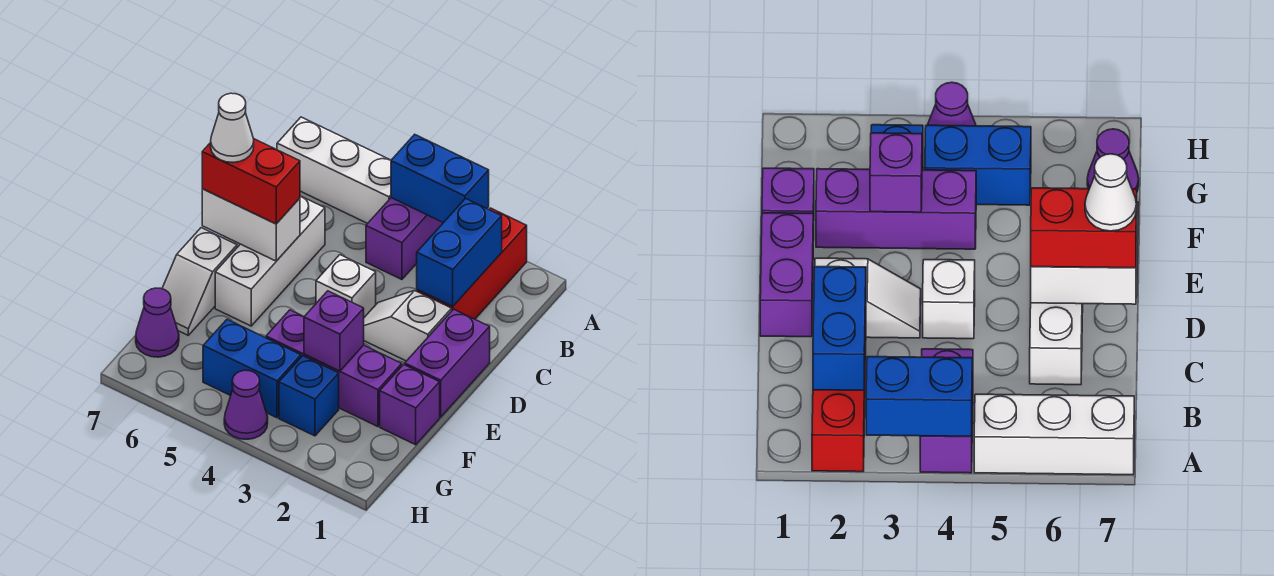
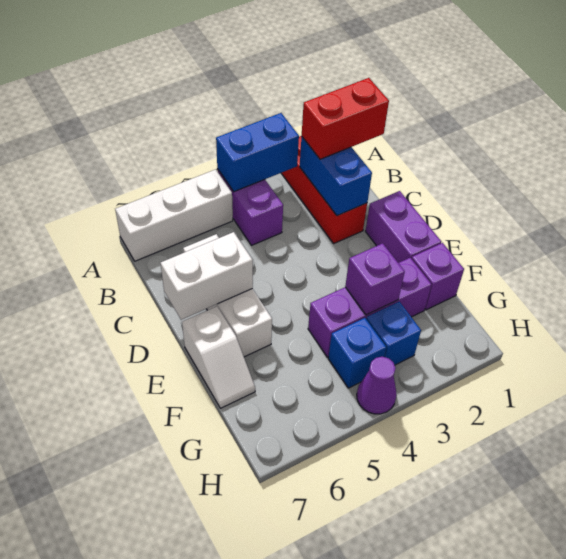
white slope D2:D3 level 1 top 2 -> none
white brick D4 level 1 -> none
red brick D6:D7 level 3 -> red brick B1:B2 level 3
white cone D7 level 4 -> none
blue brick G4:G5 level 1 -> blue brick G4 level 1
purple cone G7 level 1 -> none

